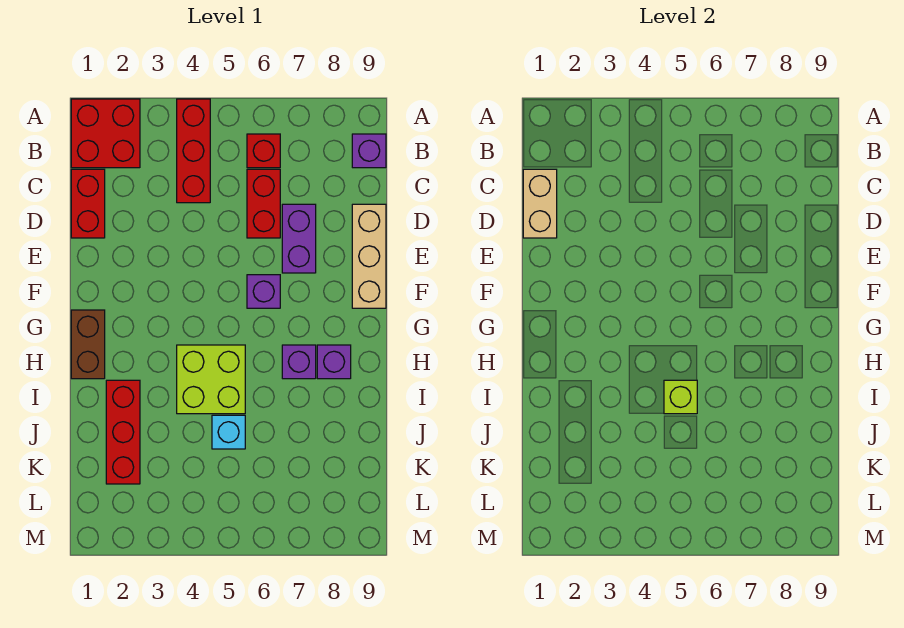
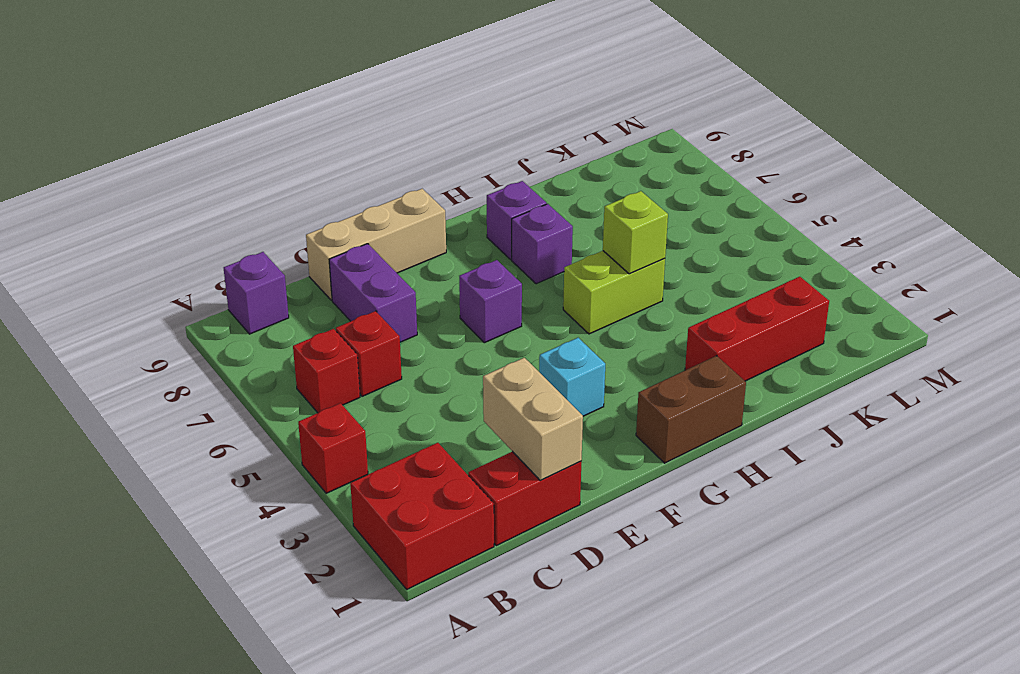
red brick A4:C4 level 1 -> red brick A4 level 1
tan brick C1:D1 level 2 -> tan brick D1:D2 level 2
red brick C6:D6 level 1 -> red brick C6 level 1
purple brick D7:E7 level 1 -> purple brick D7:D8 level 1
lime brick H4:I5 level 1 -> lime brick H5:I5 level 1
cyan brick J5 level 1 -> cyan brick F3 level 1

